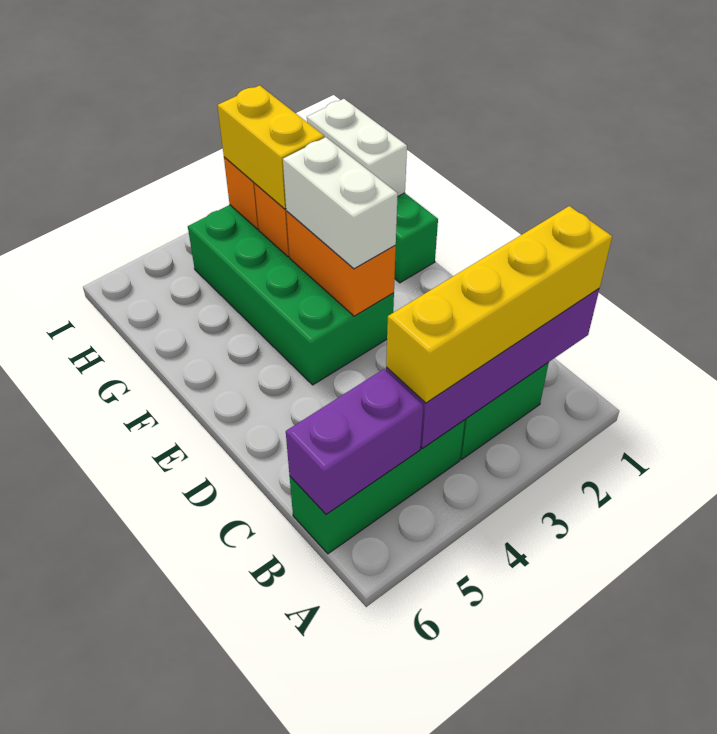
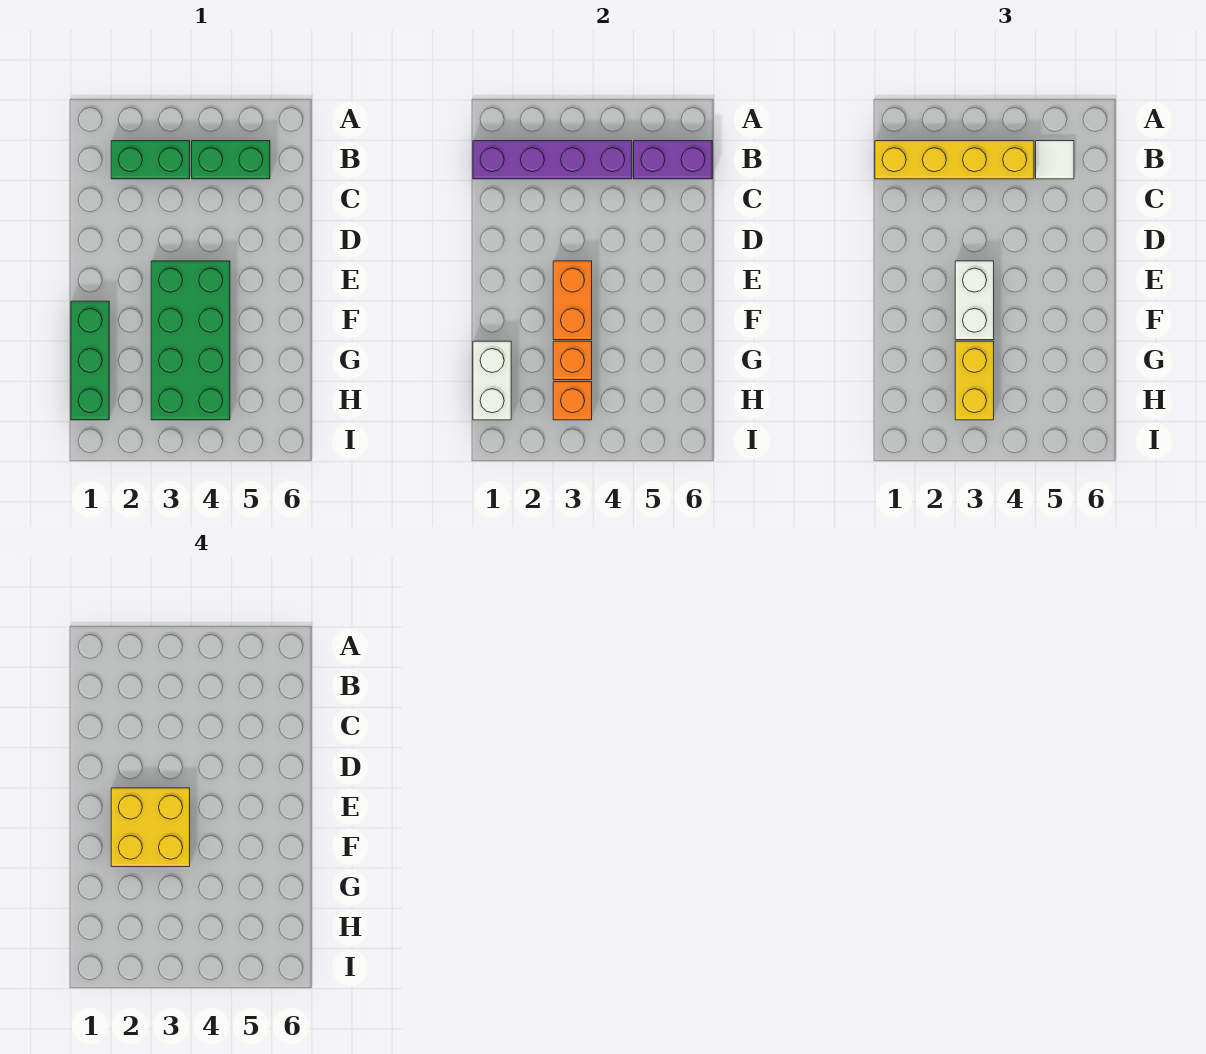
green brick B4:B6 level 1 -> green brick B4:B5 level 1
none -> white tile B5 level 3
none -> yellow brick E2:F3 level 4

